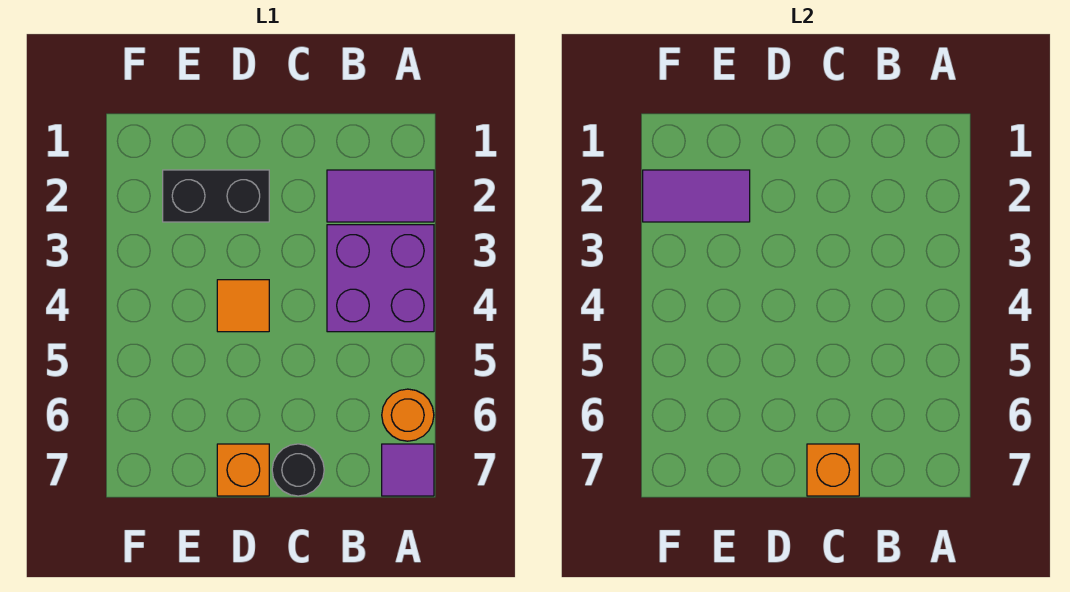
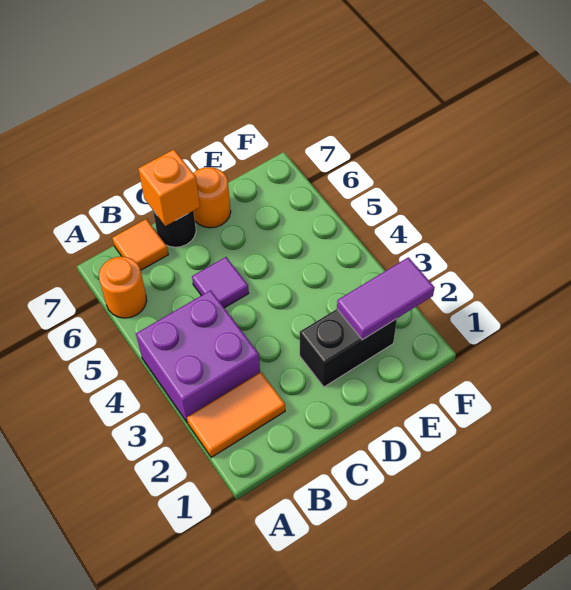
purple tile A2:B2 level 1 -> orange tile A2:B2 level 1
purple tile A7 level 1 -> purple tile C5 level 1
orange tile D4 level 1 -> orange tile B7 level 1
orange brick D7 level 1 -> orange round brick D7 level 1

